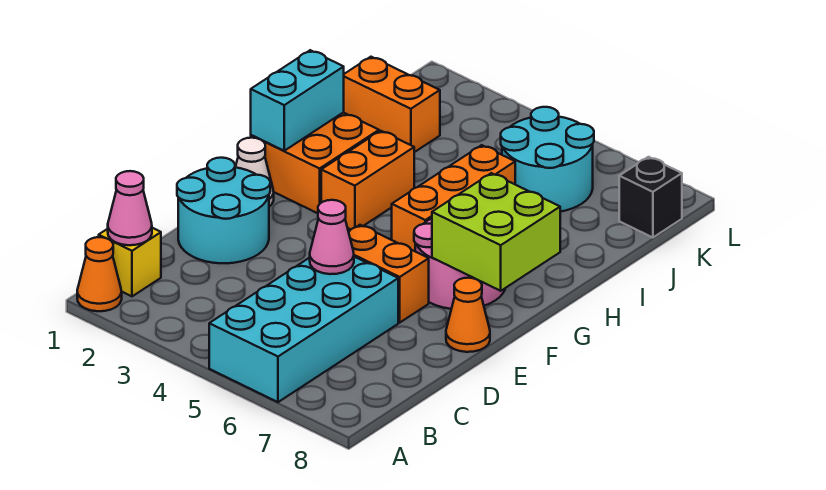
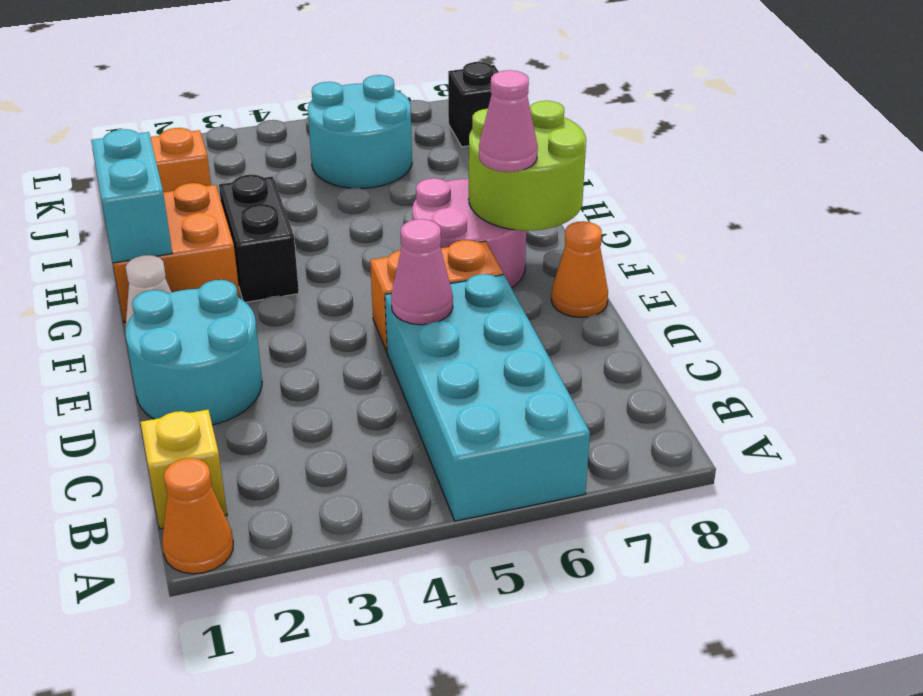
pink cone B1 level 2 -> pink cone F7 level 3
lime brick F7:G8 level 2 -> lime round brick F7:G8 level 2
orange brick G3:H3 level 1 -> black brick G3:H3 level 1
orange brick G5:I5 level 1 -> none

